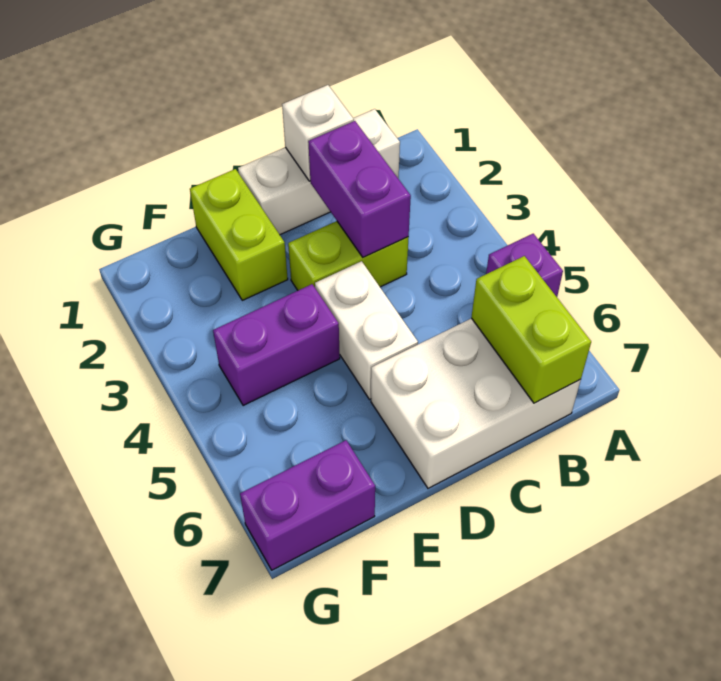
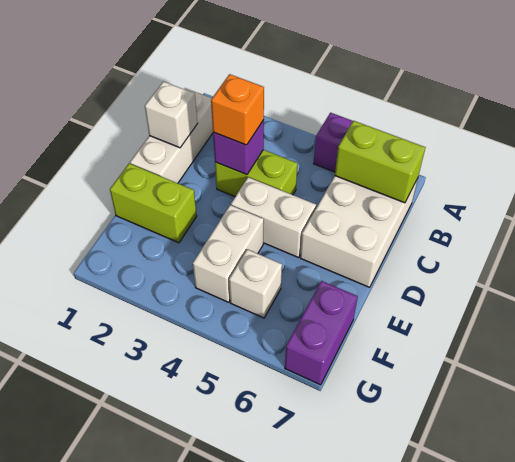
purple brick C2:C3 level 2 -> purple brick C3 level 2
lime brick C3:D3 level 1 -> lime brick C3:C4 level 1
none -> orange brick C3 level 3
purple brick E4:F4 level 1 -> white brick E4:F4 level 1
none -> white brick F5 level 1

